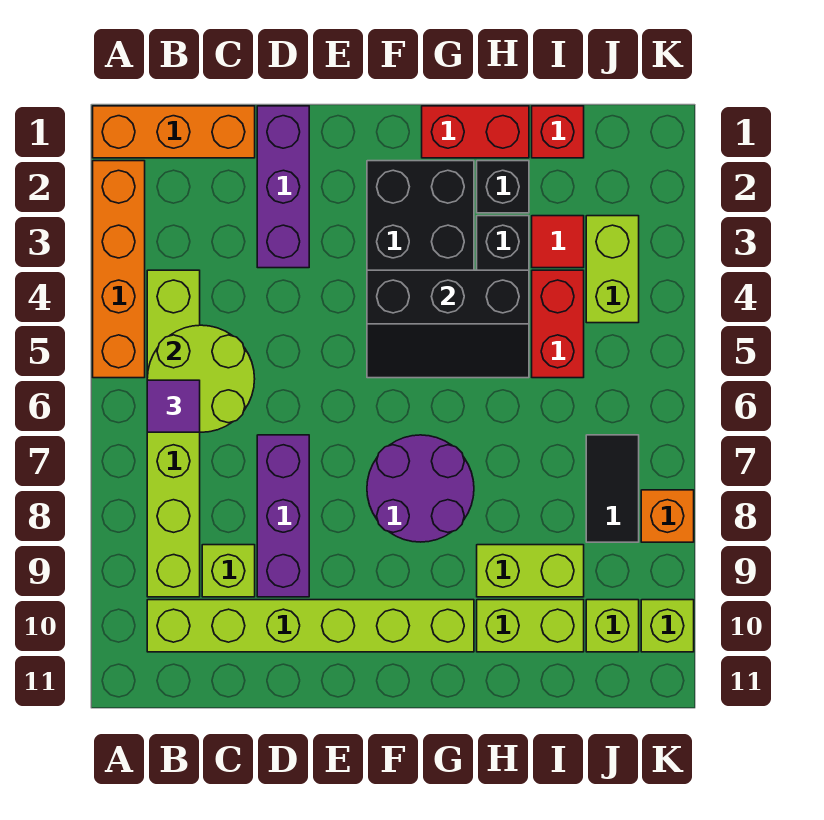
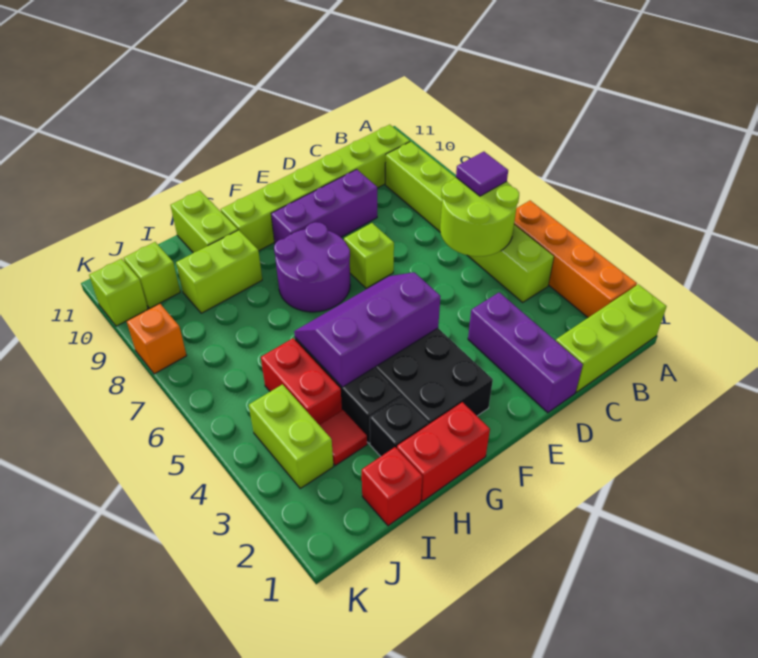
orange brick A1:C1 level 1 -> lime brick A1:C1 level 1
lime brick C9 level 1 -> lime brick E7 level 1
purple brick D7:D9 level 1 -> purple brick D9:F9 level 1
black slope F4:H5 level 2 top 4 -> purple slope F4:H5 level 2 top 4
lime brick H10:I10 level 1 -> lime brick H10:H11 level 1
black tile J7:J8 level 1 -> none

